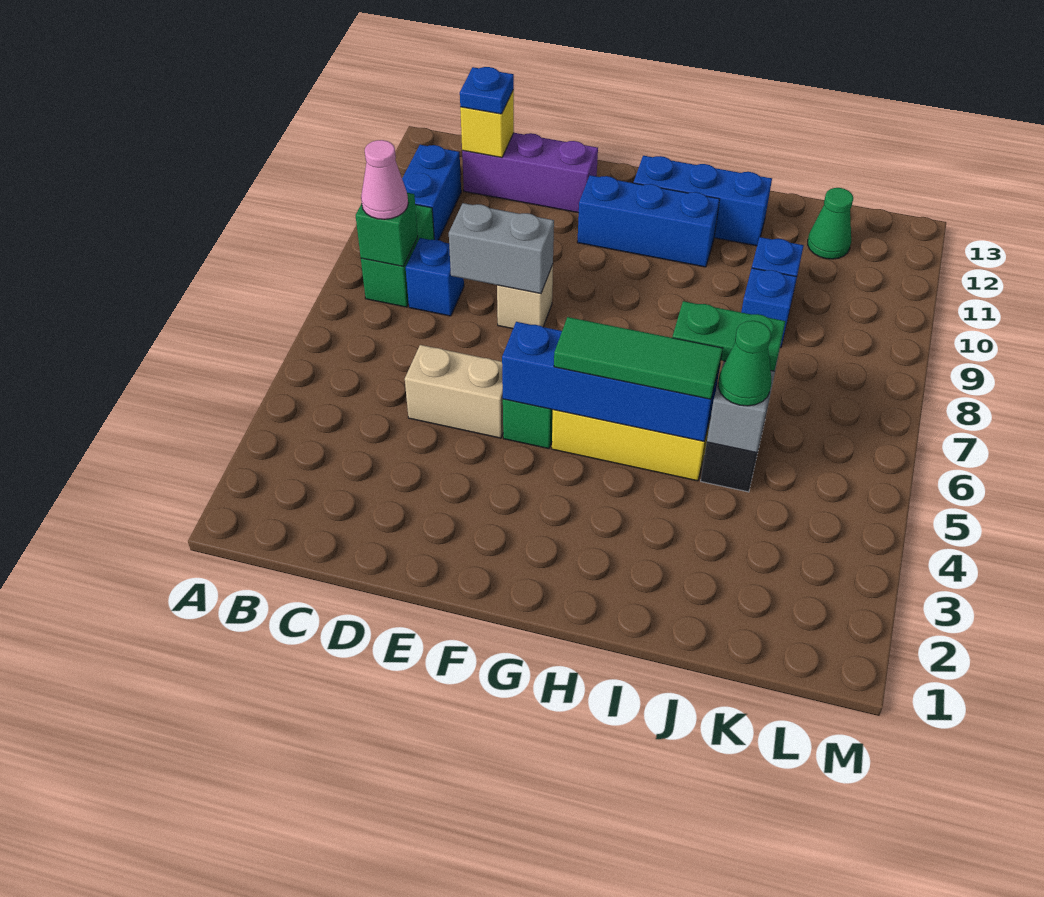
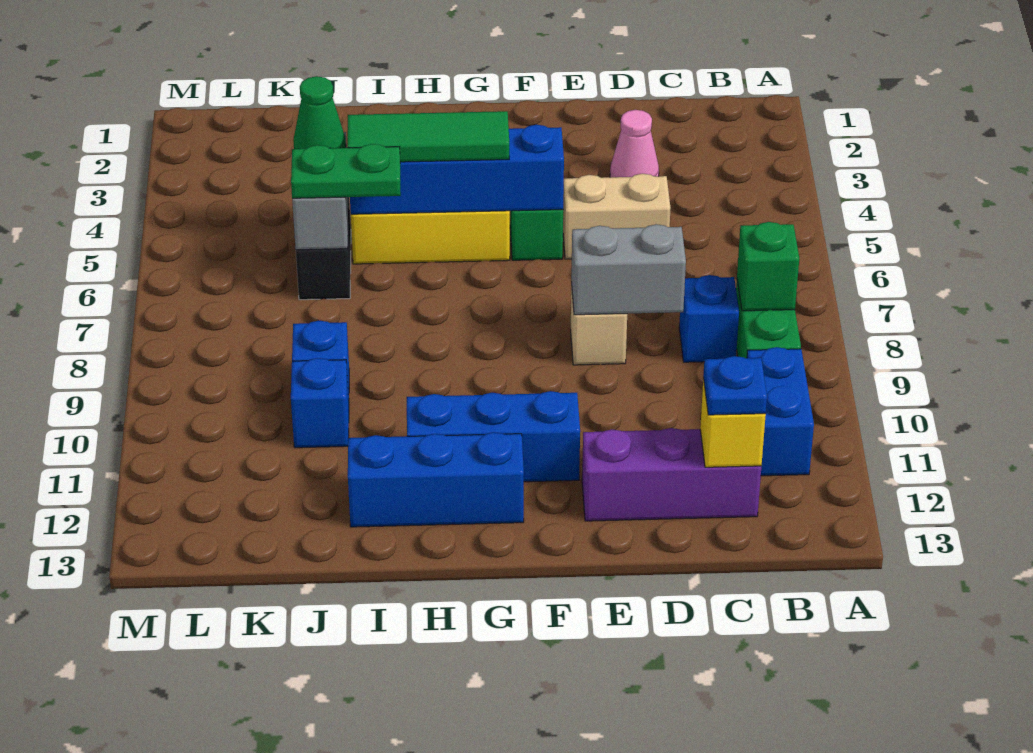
pink cone B8 level 3 -> pink cone D3 level 1
green cone K12 level 1 -> none

